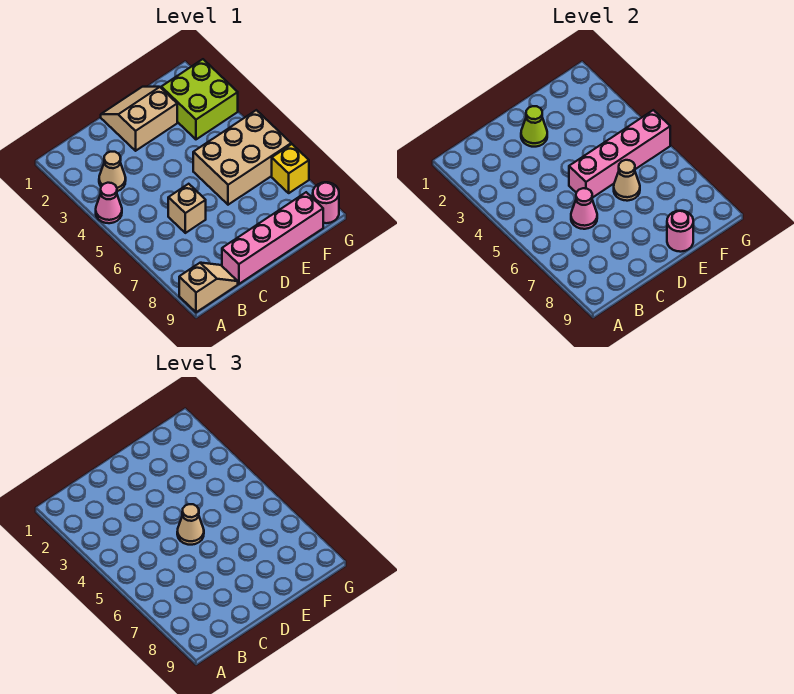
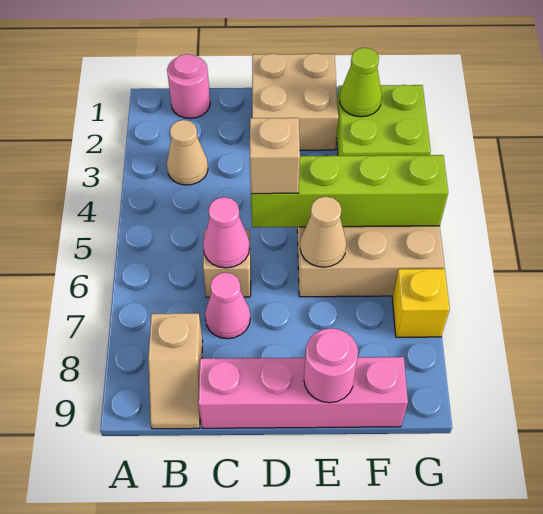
pink cone A4 level 1 -> pink cone C7 level 1
tan slope A9:B9 level 1 top A -> tan slope B8:B9 level 1 top 8
tan slope D1:E2 level 1 top 2 -> tan brick D1:E2 level 1
lime cone D2 level 2 -> lime cone F2 level 2
pink brick D5:G5 level 2 -> lime brick D5:G5 level 2
tan cone D5 level 3 -> tan brick D5 level 3
pink round brick G9 level 1 -> pink round brick B1 level 1

